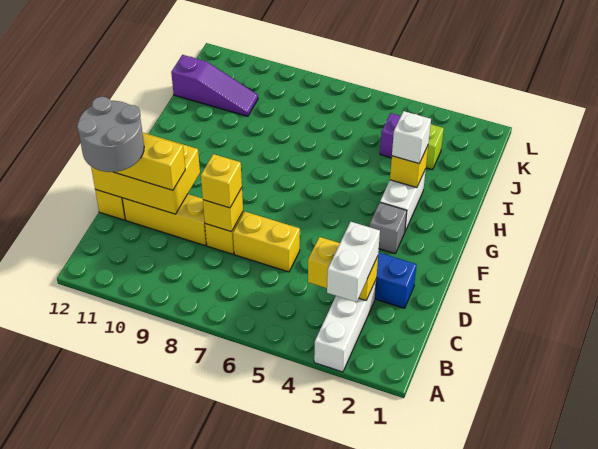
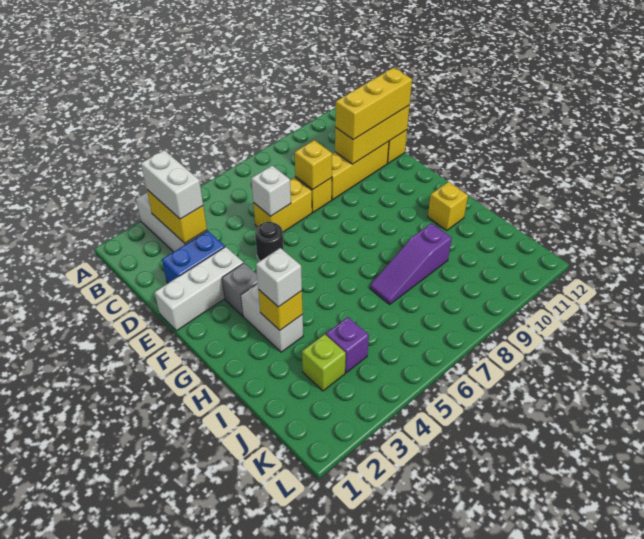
yellow brick C3:C4 level 2 -> yellow brick B3:C3 level 2
grey round brick C11:D12 level 4 -> none
none -> white brick D6 level 2
yellow brick D8 level 3 -> yellow brick H11 level 1
yellow brick D10:E12 level 2 -> yellow brick D10:D12 level 2
none -> white brick E1:E3 level 1
none -> black round brick E5 level 1
purple slope J10:J12 level 1 top 12 -> purple slope I7:I9 level 1 top 9

